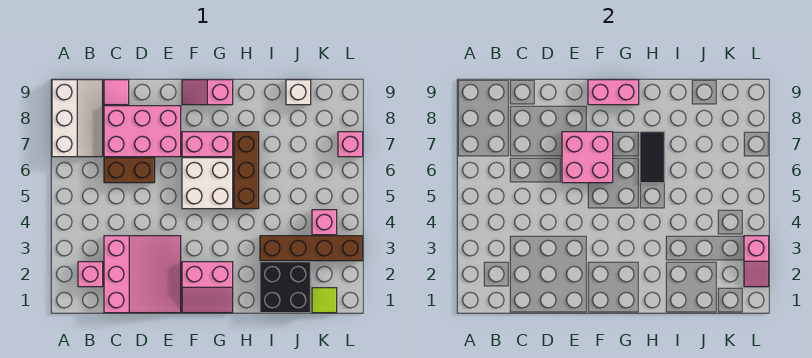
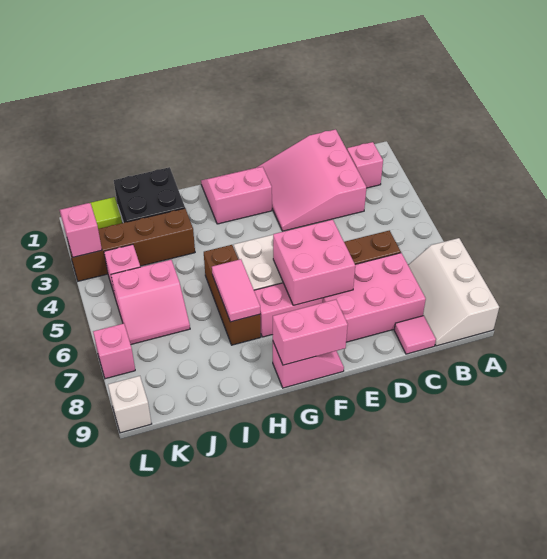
black tile H6:H7 level 2 -> pink tile H6:H7 level 2
none -> pink slope J5:K6 level 1 top 5
white brick J9 level 1 -> white brick L9 level 1

